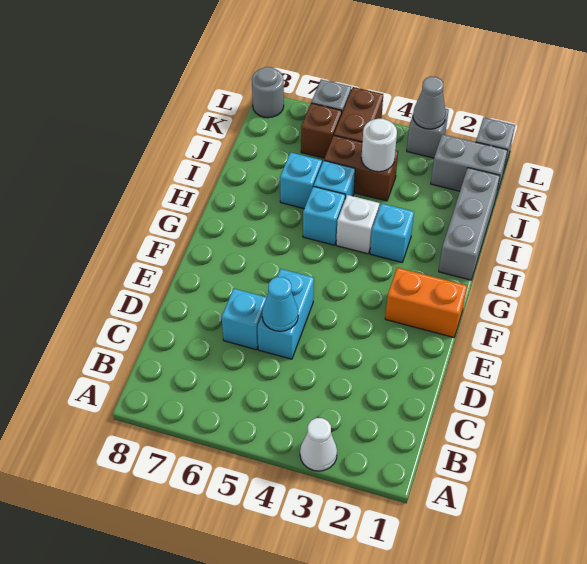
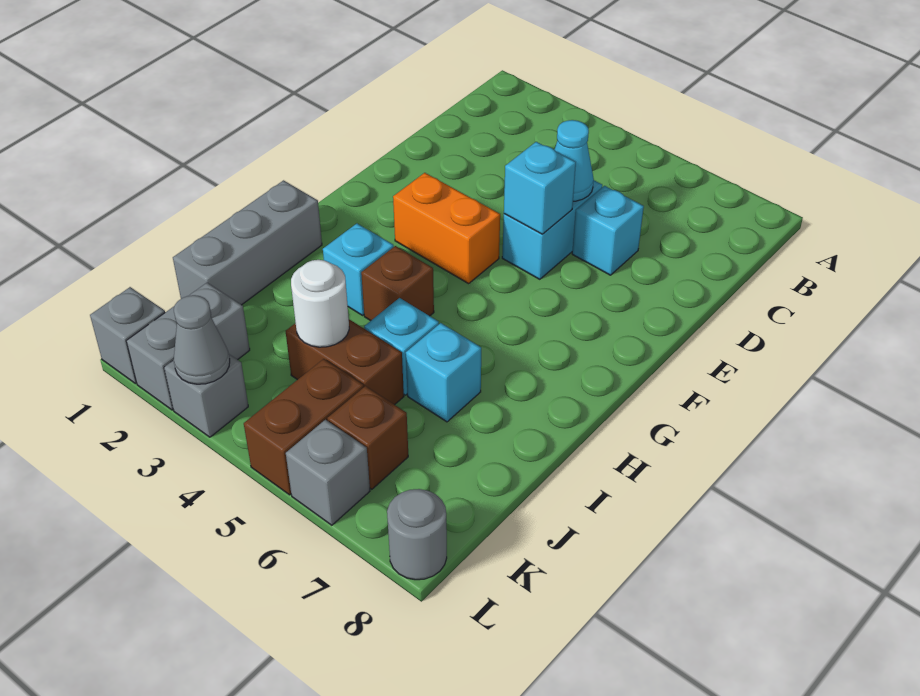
white cone A3 level 1 -> none
orange brick F1:F2 level 1 -> orange brick F3:F4 level 1
white brick H4 level 1 -> brown brick H4 level 1
cyan brick H5 level 1 -> cyan brick E5 level 2
grey brick K1:K2 level 1 -> grey brick K2:L2 level 1

